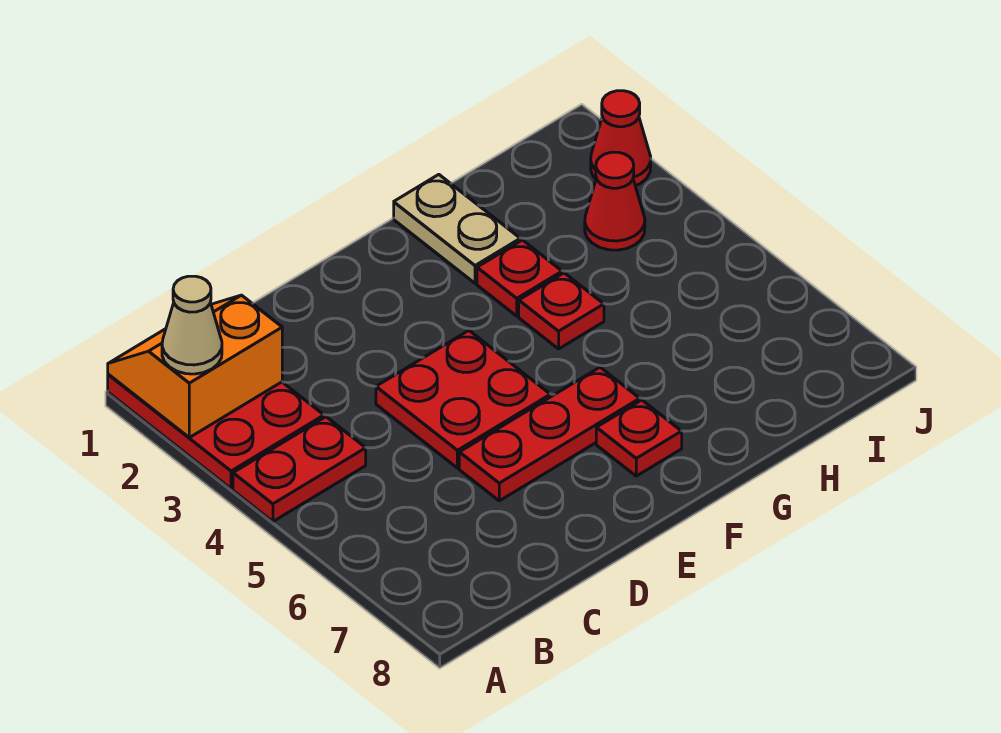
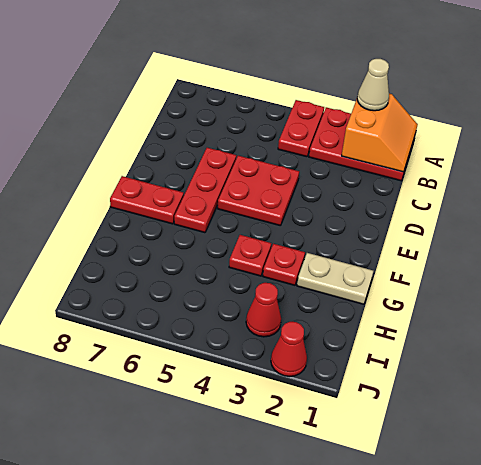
red plate F7 level 1 -> red plate F7:F8 level 1

